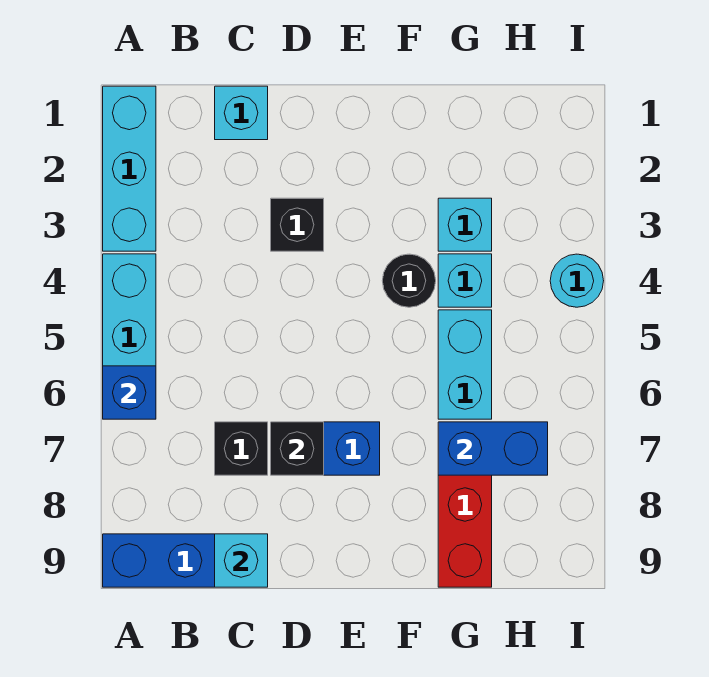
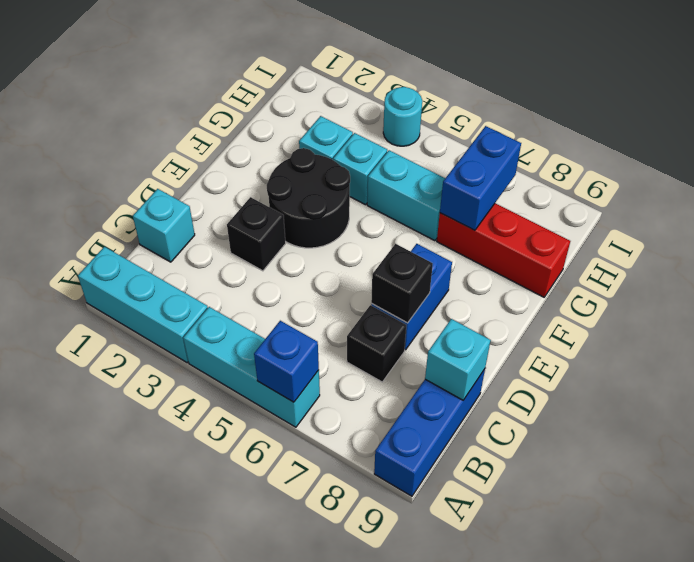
black round brick F4 level 1 -> black round brick E3:F4 level 1

